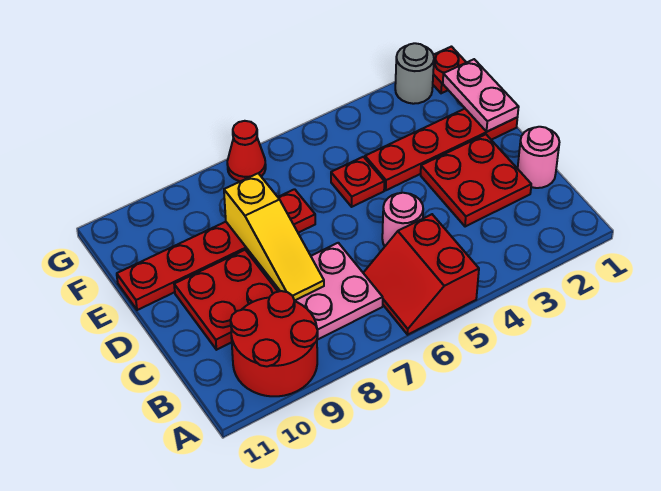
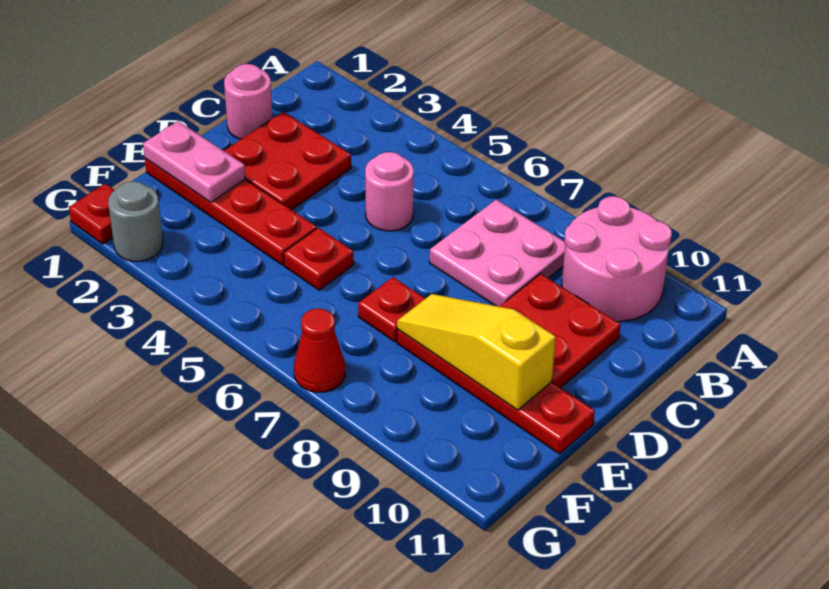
red slope A5:B6 level 1 top 5 -> none
red round brick A9:B10 level 1 -> pink round brick A9:B10 level 1
yellow slope C8:E8 level 2 top E -> yellow slope E8:E10 level 2 top 10
pink plate E1:F1 level 2 -> pink plate E1:E2 level 2

